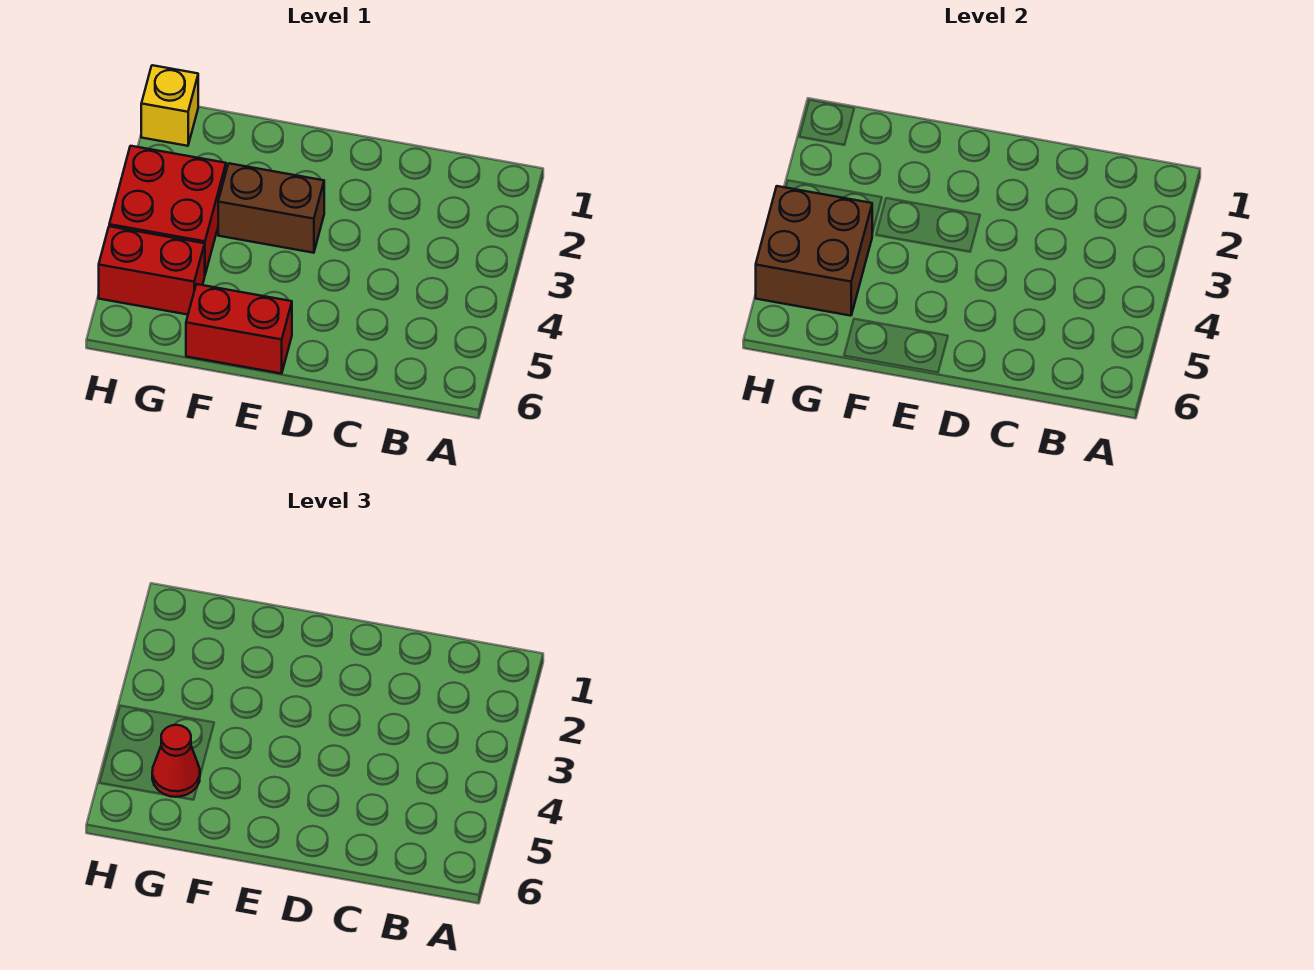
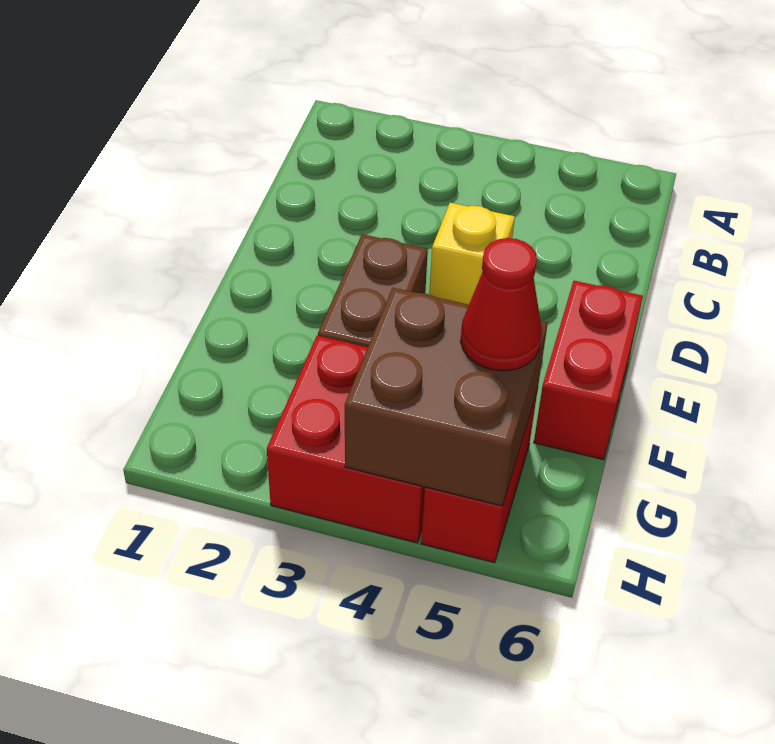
yellow brick H1 level 1 -> yellow brick D4 level 1

